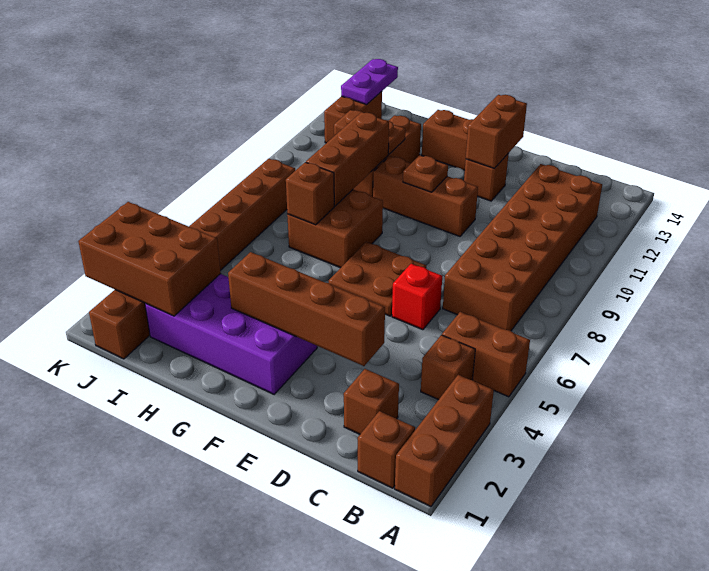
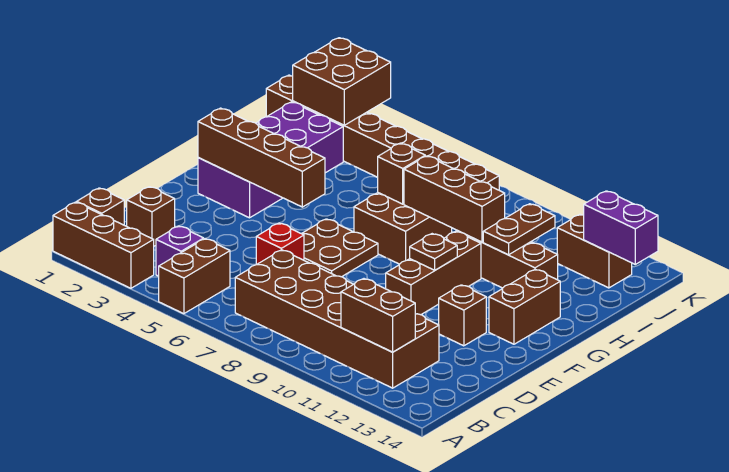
brown brick B4 level 1 -> purple brick B4 level 1
brown brick D3:G3 level 2 -> brown brick F2:F5 level 2
brown brick E12:E13 level 2 -> brown brick B11:B12 level 2
brown brick I2:K3 level 2 -> brown brick J2:K3 level 2
purple plate J13:J14 level 2 -> purple brick J13:J14 level 2

